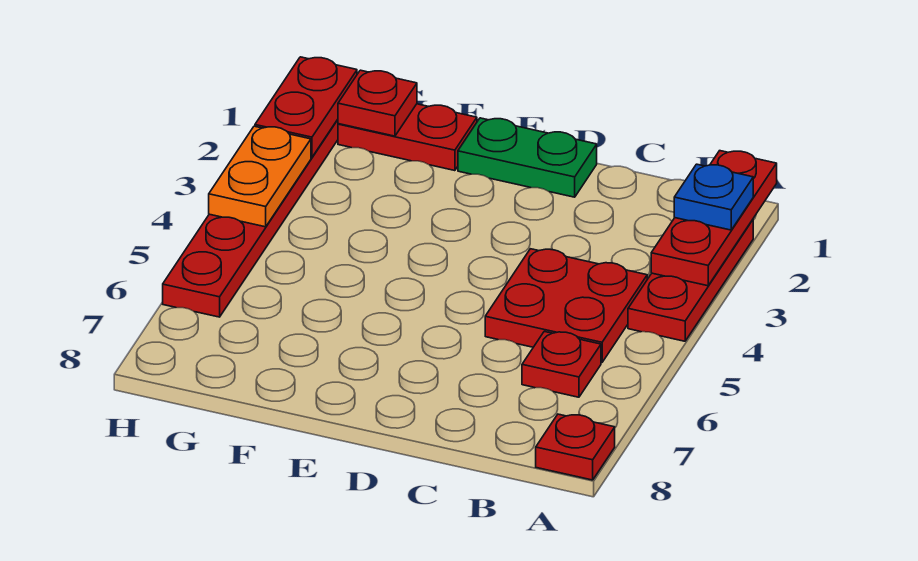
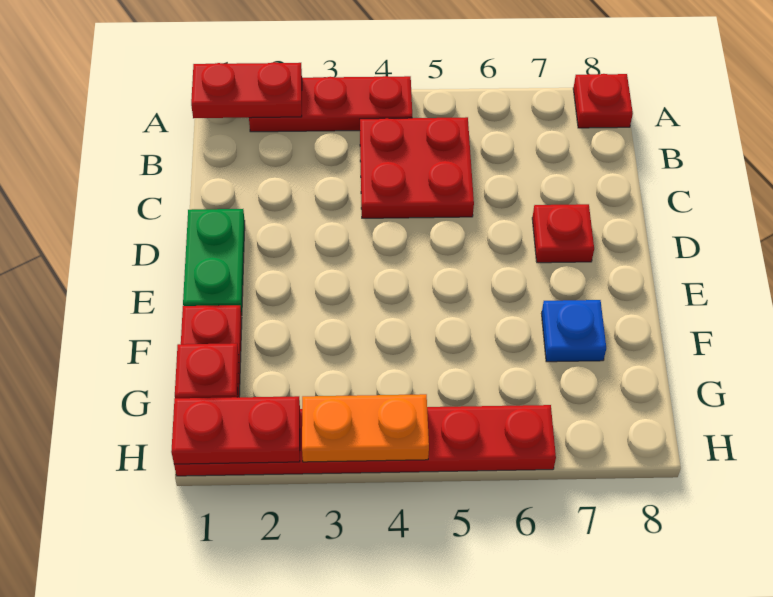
red plate A1:A3 level 2 -> red plate A1:A2 level 2
blue plate A2 level 3 -> blue plate F7 level 1
red plate B6 level 1 -> red plate D7 level 1

